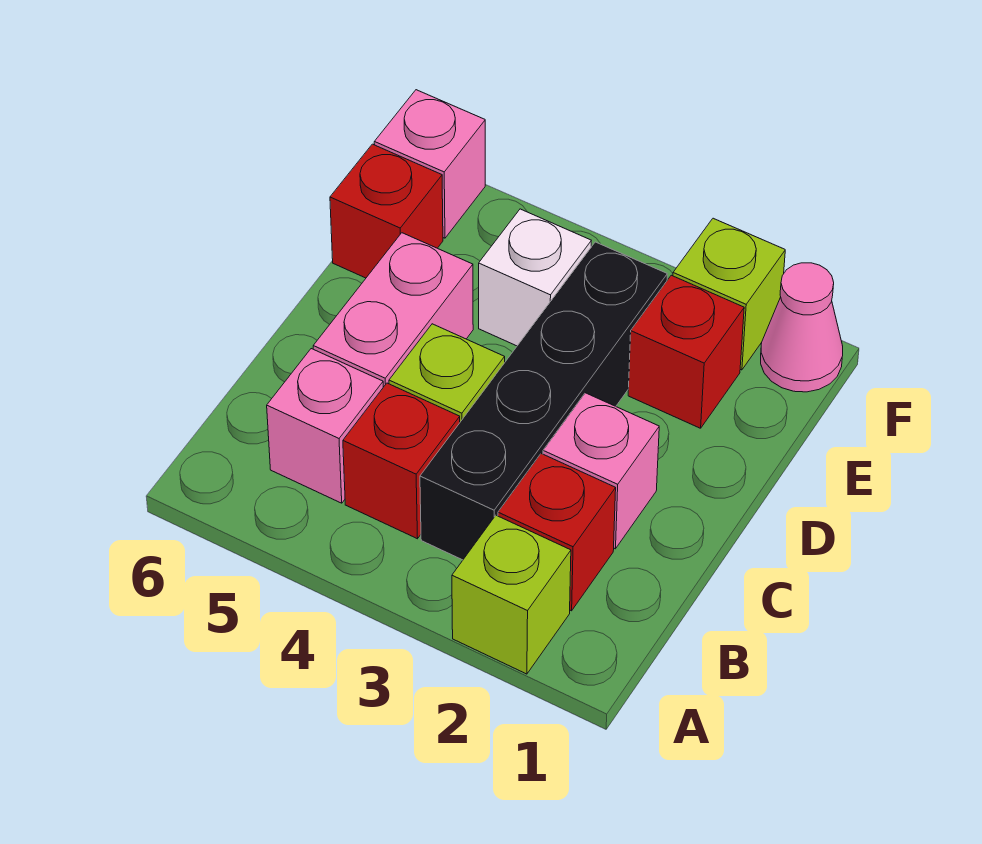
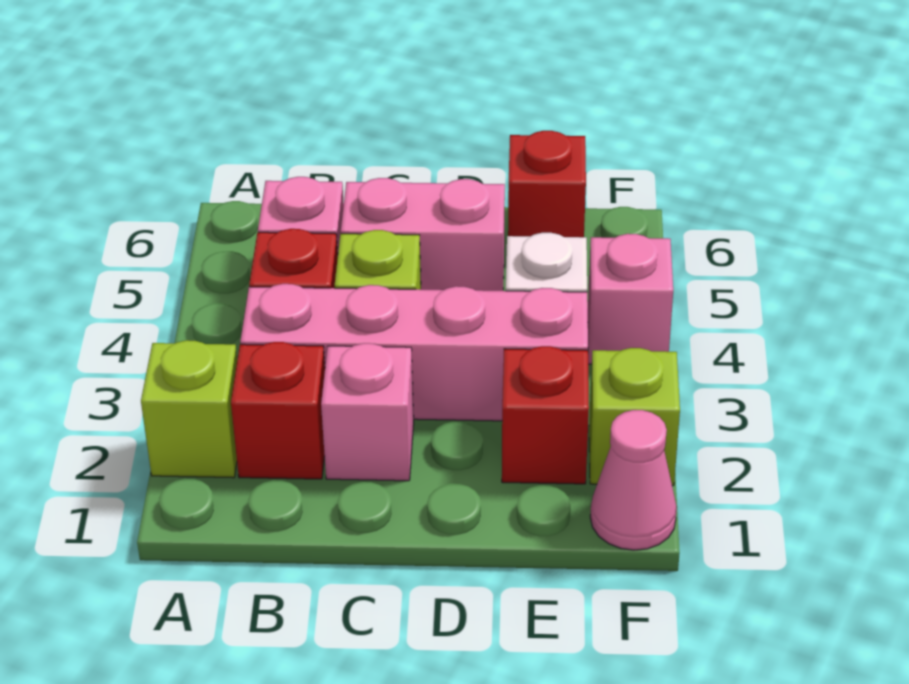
black brick B3:E3 level 1 -> pink brick B3:E3 level 1
pink brick F6 level 1 -> pink brick F4 level 1

